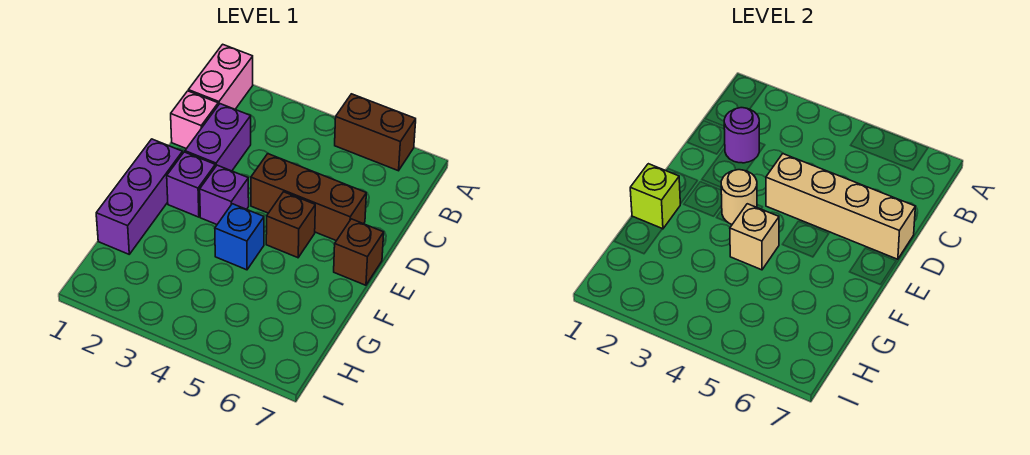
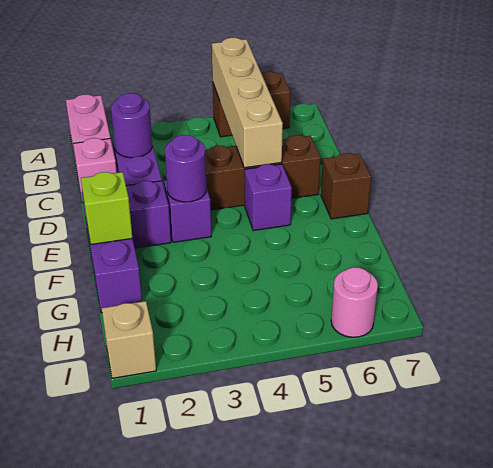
tan brick D4:D7 level 2 -> tan brick A5:D5 level 2
tan round brick E3 level 2 -> purple round brick E3 level 2
brown brick E5 level 1 -> purple brick E5 level 1
blue brick F4 level 1 -> none
tan brick F4 level 2 -> tan brick I1 level 1
none -> pink round brick I6 level 1

